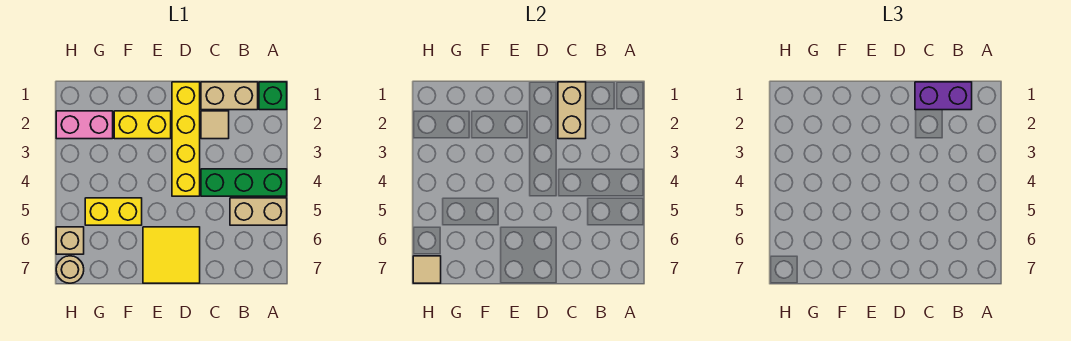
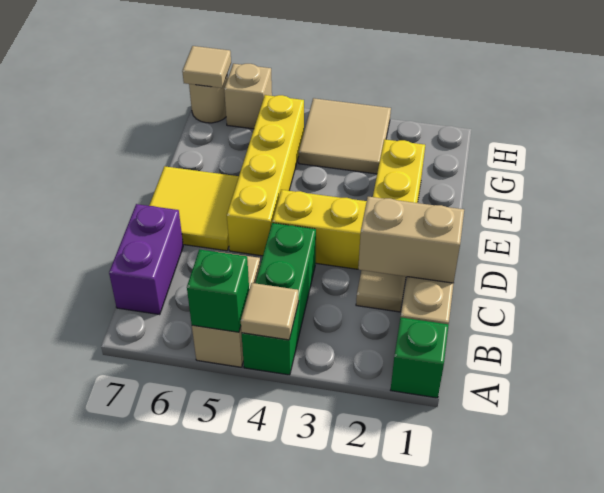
none -> tan tile A4 level 2
none -> green brick A5 level 2
purple brick B1:C1 level 3 -> purple brick B7:C7 level 1
yellow brick F5:G5 level 1 -> yellow brick D5:G5 level 1
pink brick G2:H2 level 1 -> none
none -> tan tile G3:H4 level 1

